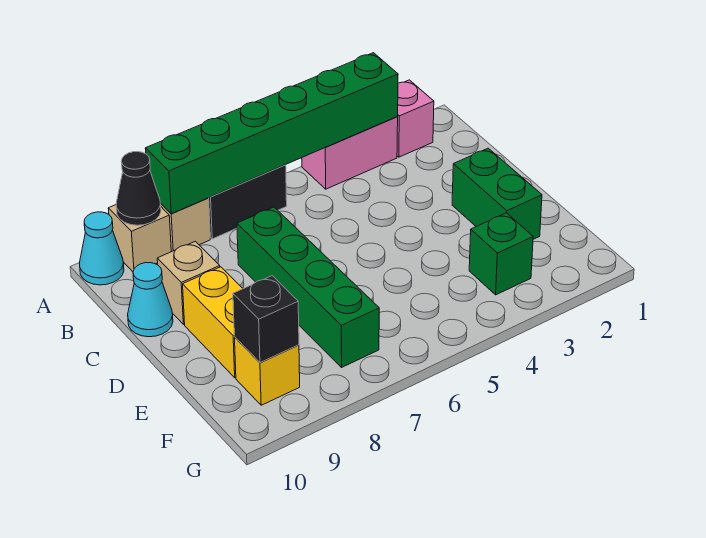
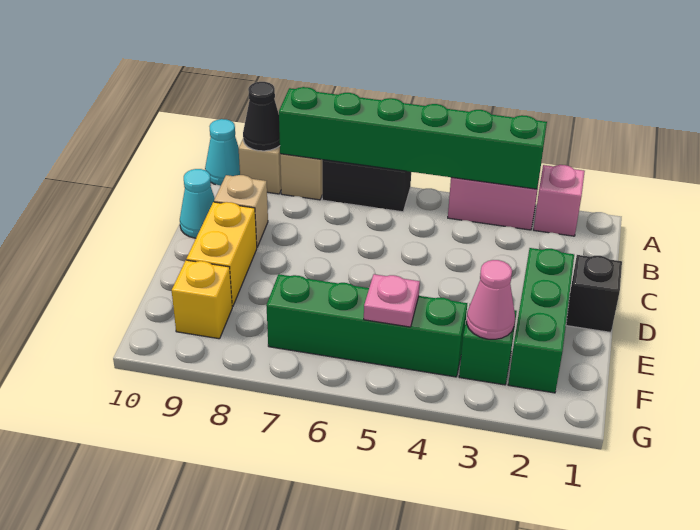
green brick C7:F7 level 1 -> green brick F4:F7 level 1
green brick D2:E2 level 1 -> green brick D2:F2 level 1
none -> pink cone F3 level 2
none -> pink plate F5 level 2
black brick F9 level 2 -> black brick D1 level 1

